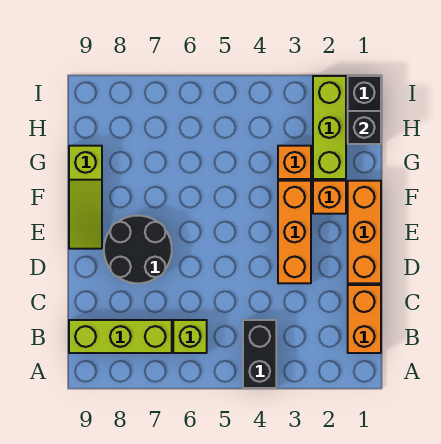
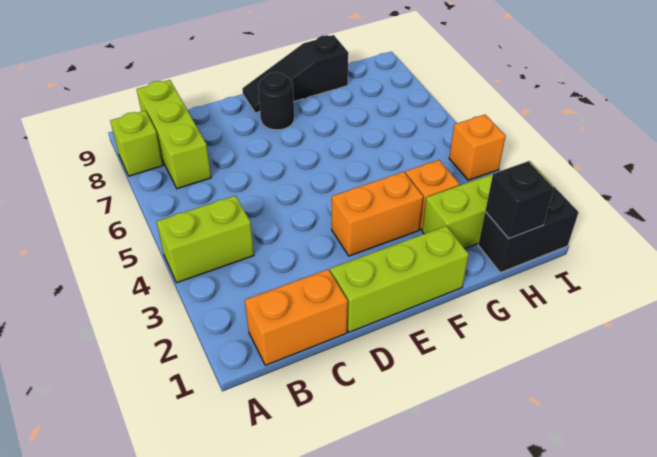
black brick A4:B4 level 1 -> lime brick A4:B4 level 1
lime brick B6 level 1 -> lime brick A8 level 1
orange brick D1:F1 level 1 -> lime brick D1:F1 level 1
orange brick D3:F3 level 1 -> orange brick E3:F3 level 1
black round brick D7:E8 level 1 -> black round brick E8 level 1
lime slope E9:G9 level 1 top G -> black slope E9:G9 level 1 top G
orange brick F2 level 1 -> orange brick I4 level 1

